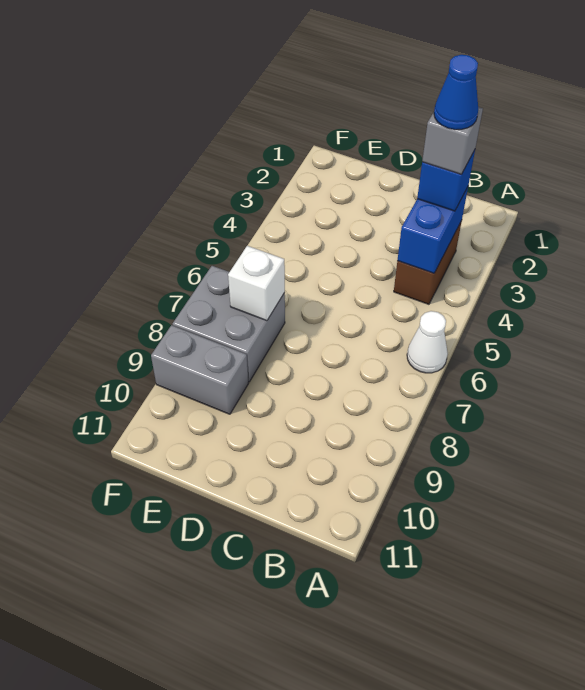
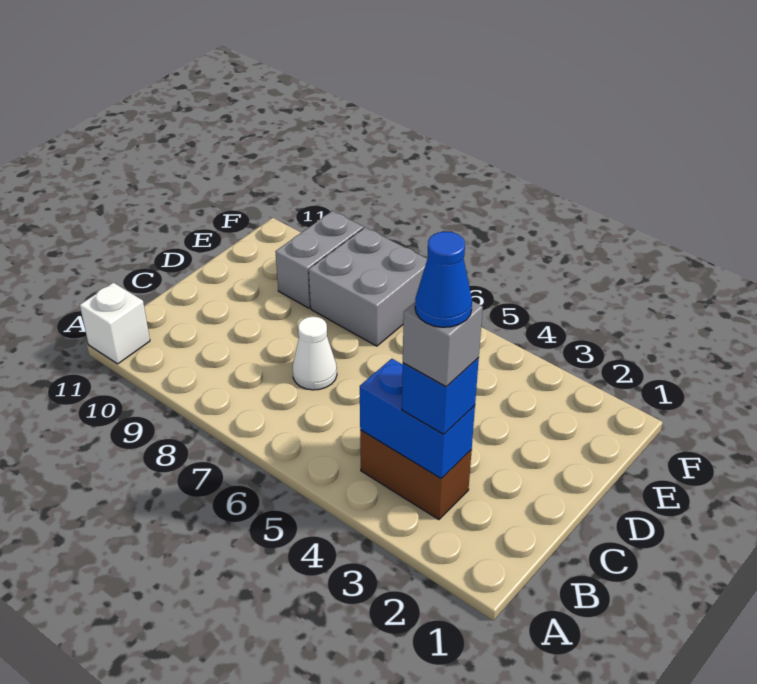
white cone A6 level 1 -> white cone C7 level 1
white brick E7 level 2 -> white brick A11 level 1

